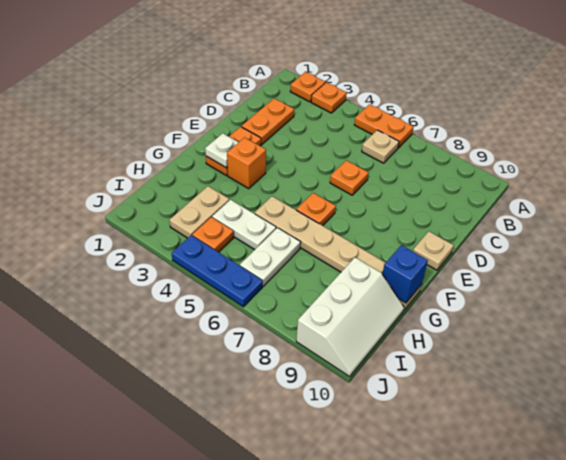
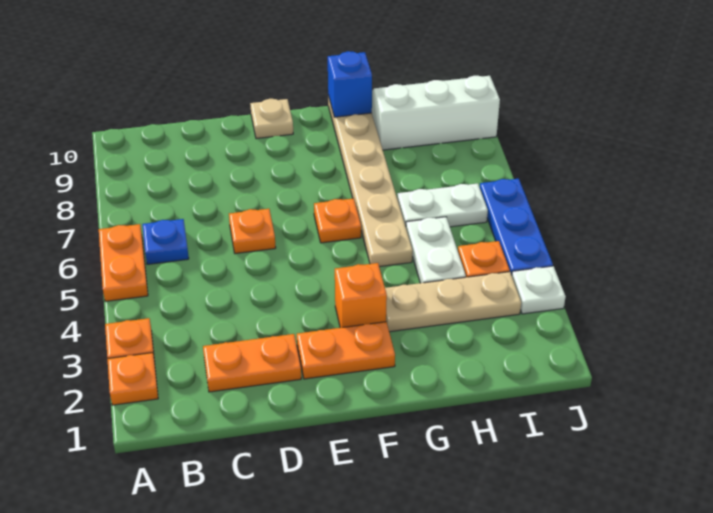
tan plate B6 level 1 -> blue plate B6 level 1
white plate F2 level 2 -> white plate J3 level 1
tan plate H3:I3 level 1 -> tan plate G3:I3 level 1

